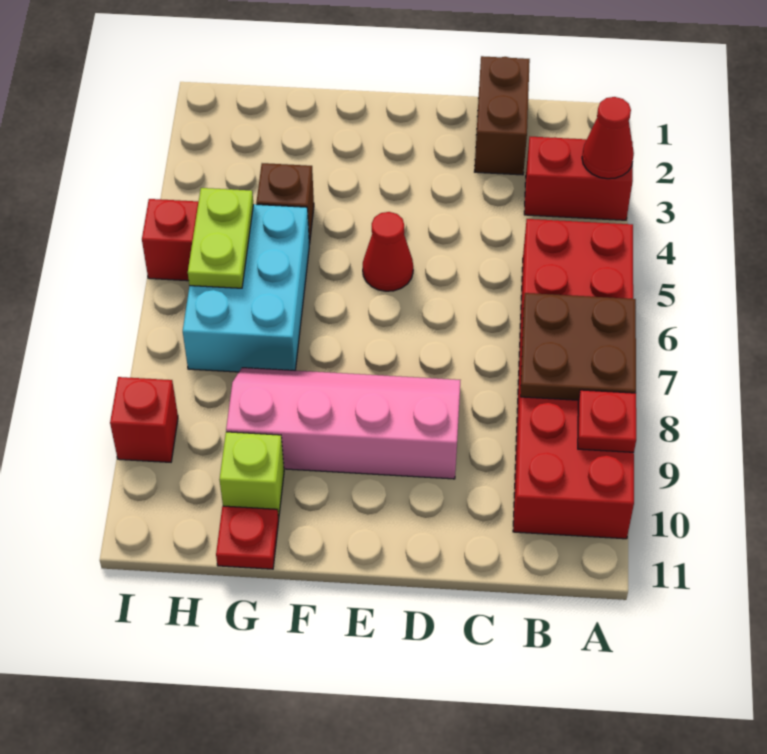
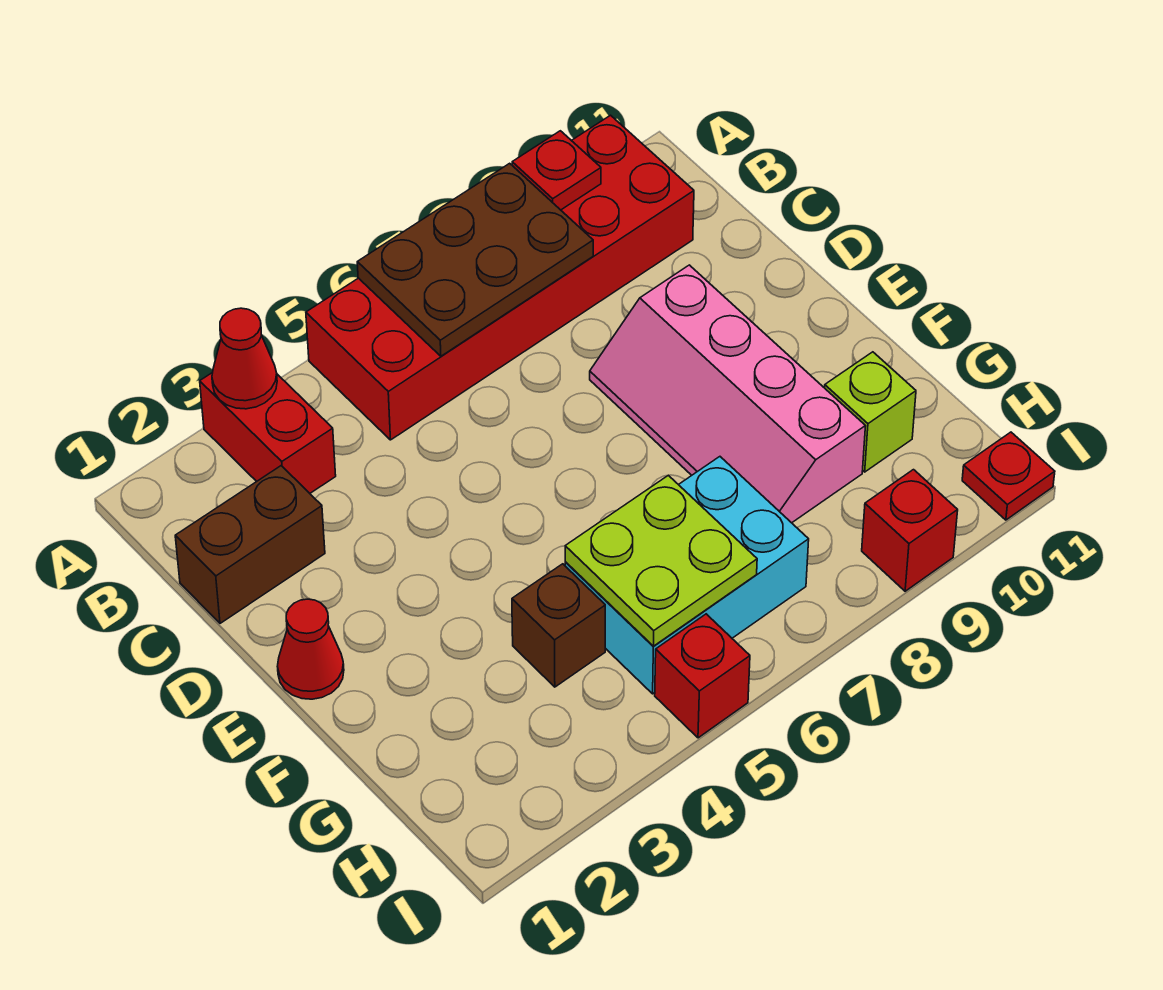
brown plate A7:B8 level 2 -> brown plate A6:B8 level 2
red cone E5 level 1 -> red cone E1 level 1
red plate G11 level 1 -> red plate I11 level 1
lime plate H5:H6 level 2 -> lime plate G5:H6 level 2

